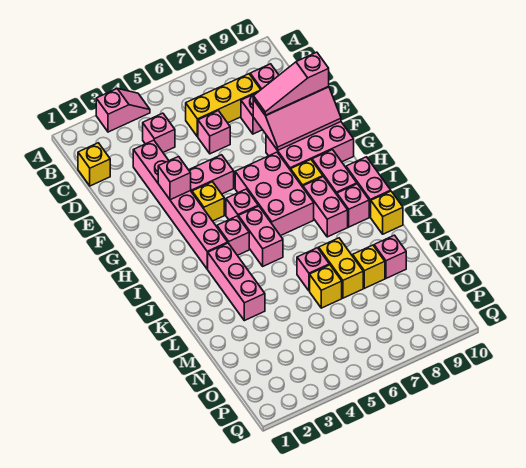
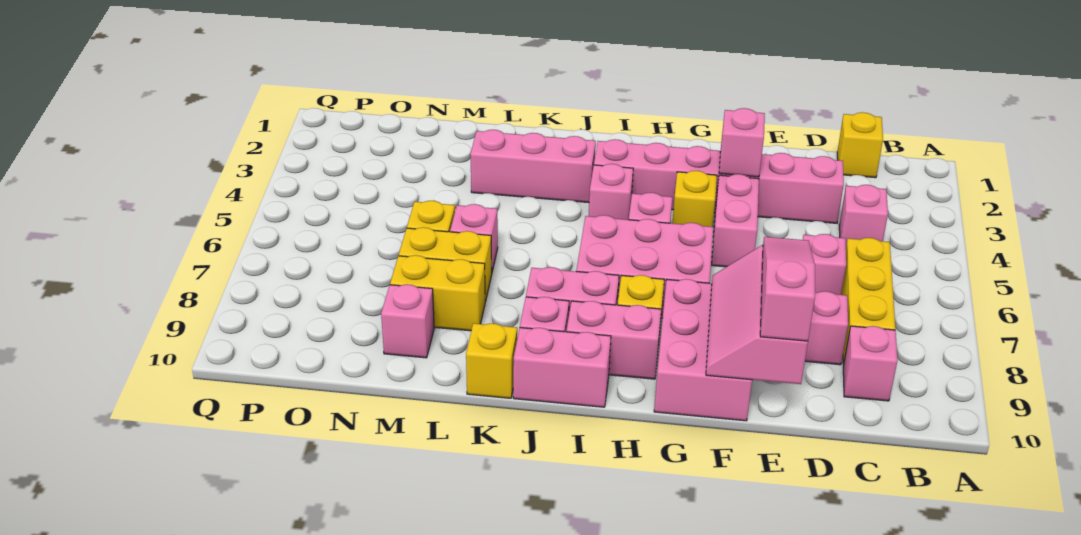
pink slope A3:A4 level 1 top 3 -> none
pink brick I5:J5 level 1 -> none
yellow brick M8 level 1 -> yellow brick L8:M8 level 1

